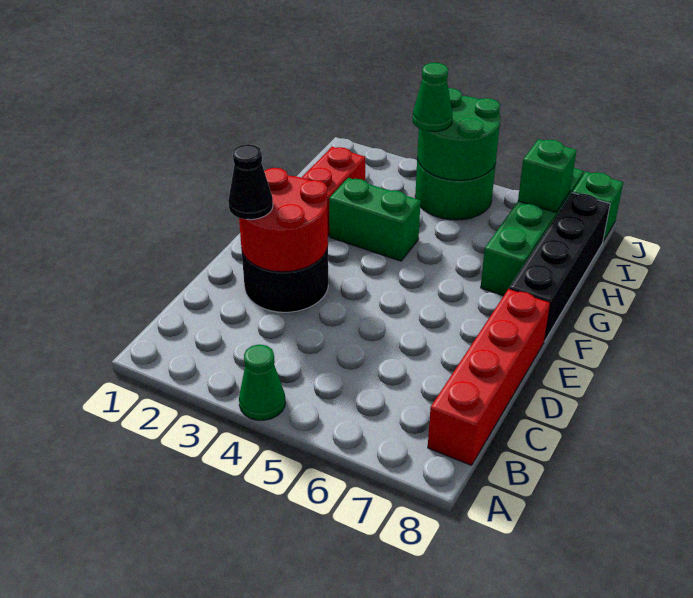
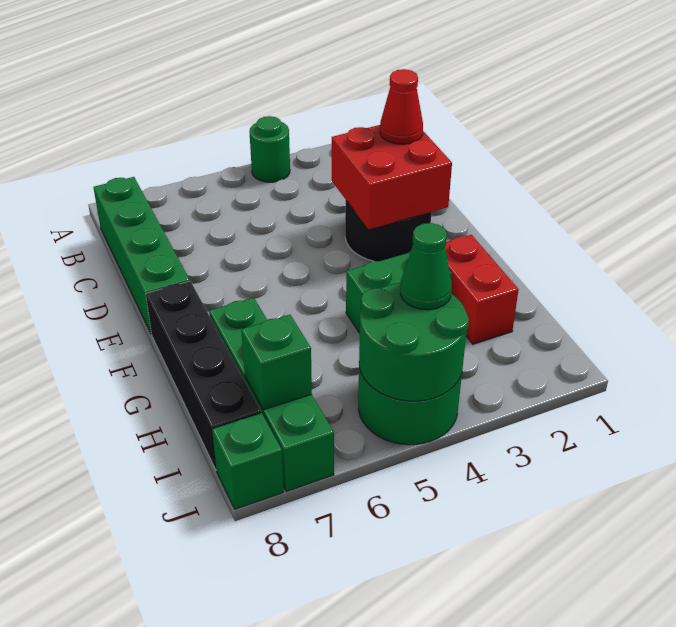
green cone A4 level 1 -> green round brick A4 level 1
red brick B8:E8 level 1 -> green brick B8:E8 level 1
red round brick D2:E3 level 2 -> red brick D2:E3 level 2
black cone D2 level 3 -> red cone D2 level 3

